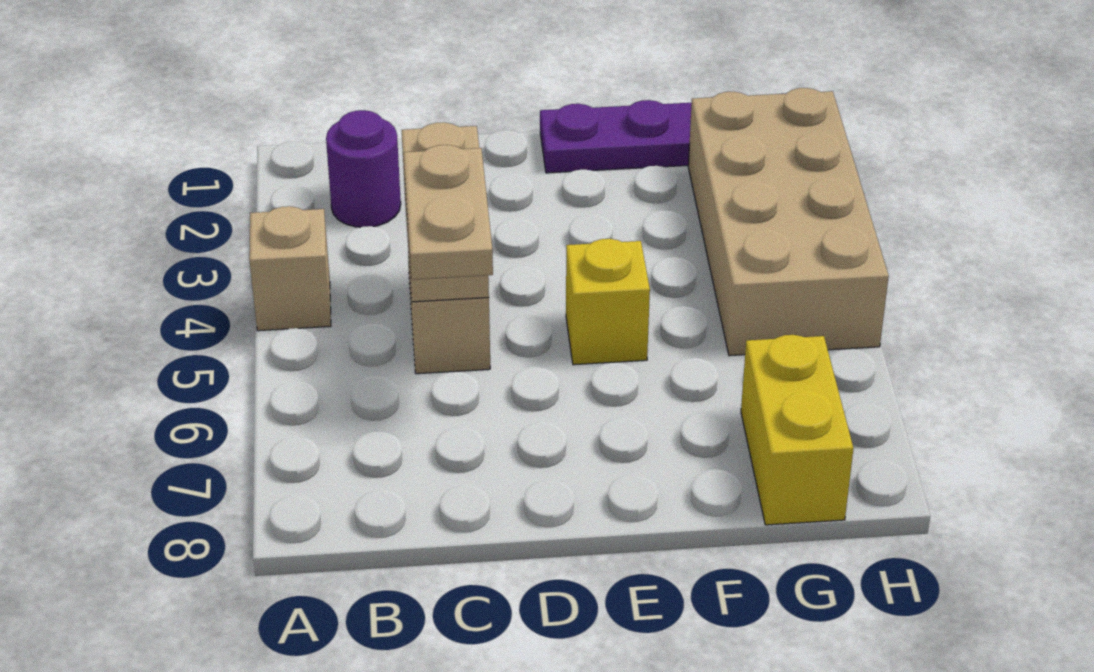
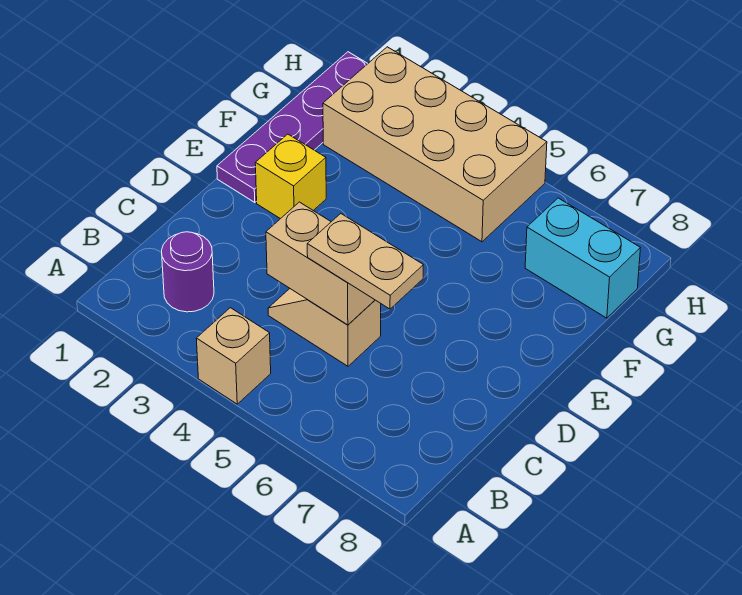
yellow brick E5 level 1 -> yellow brick E2 level 1
yellow brick G7:G8 level 1 -> cyan brick G7:G8 level 1

